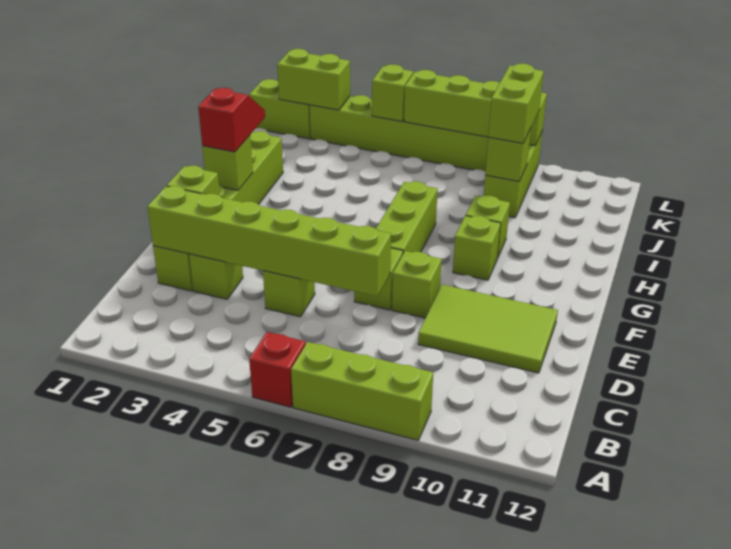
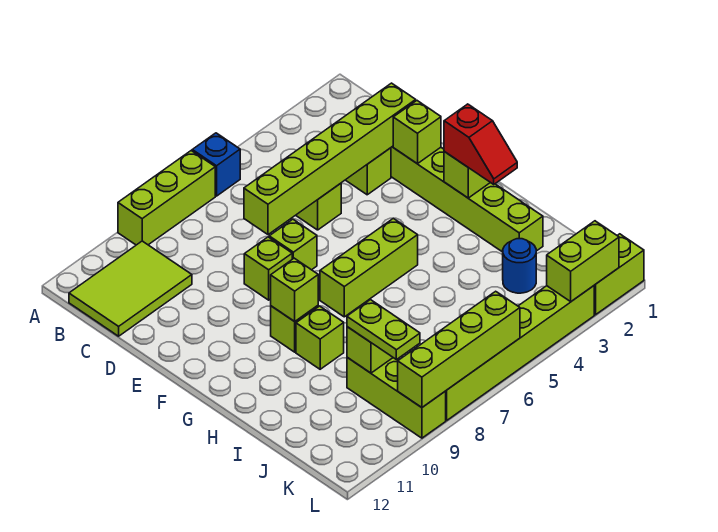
red brick A6 level 1 -> blue brick A6 level 1
lime tile D9:E11 level 1 -> lime tile B10:C12 level 1
lime brick F7:H7 level 1 -> lime brick G5:G7 level 1
none -> blue round brick J3 level 1
lime brick J9:K9 level 3 -> lime plate J9:K9 level 3
lime brick L5 level 2 -> lime brick G9 level 2

